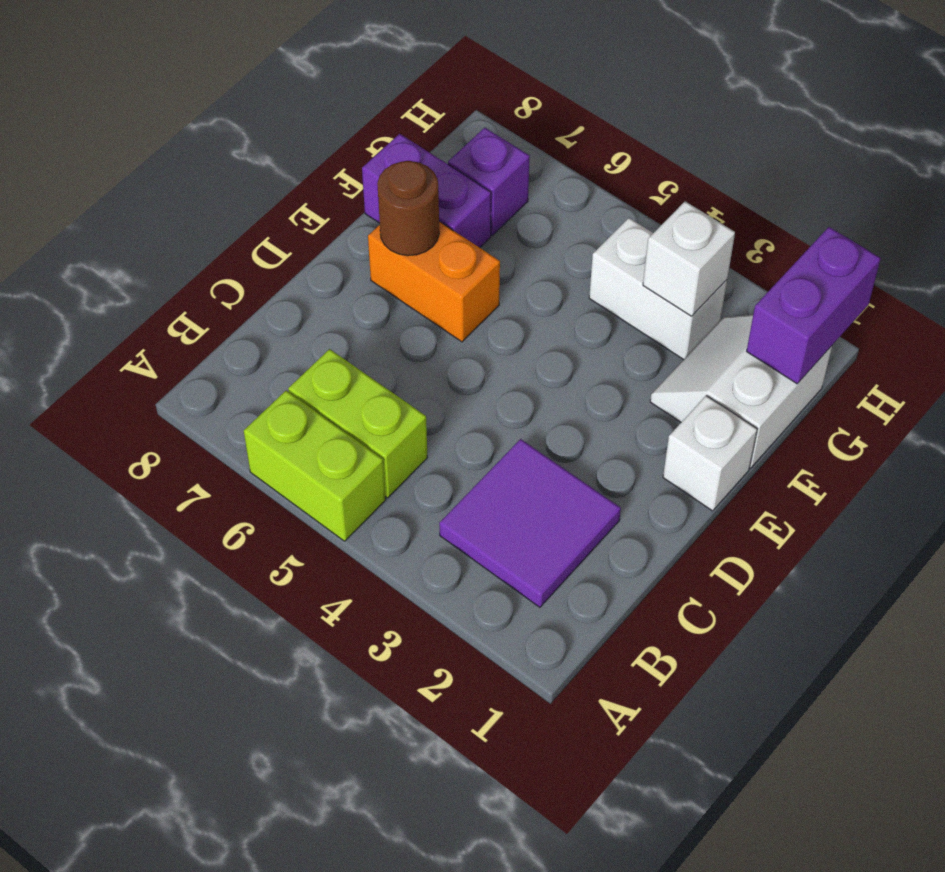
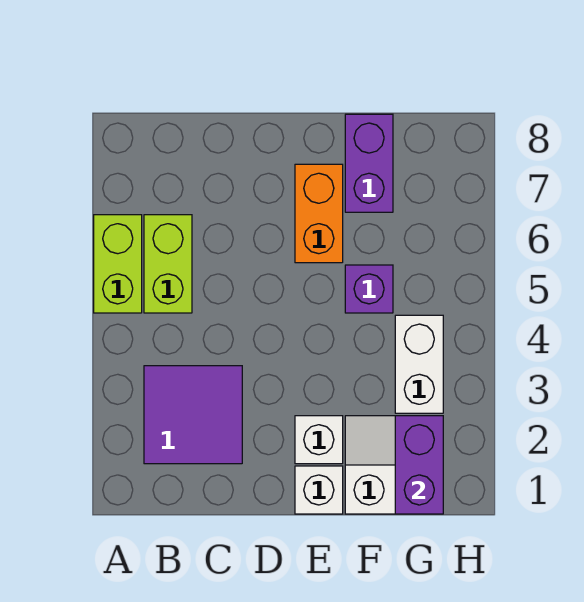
brown round brick E7 level 2 -> none
purple brick G1:H1 level 2 -> purple brick G1:G2 level 2
white brick G3 level 2 -> white brick E2 level 1
purple brick G7 level 1 -> purple brick F5 level 1

